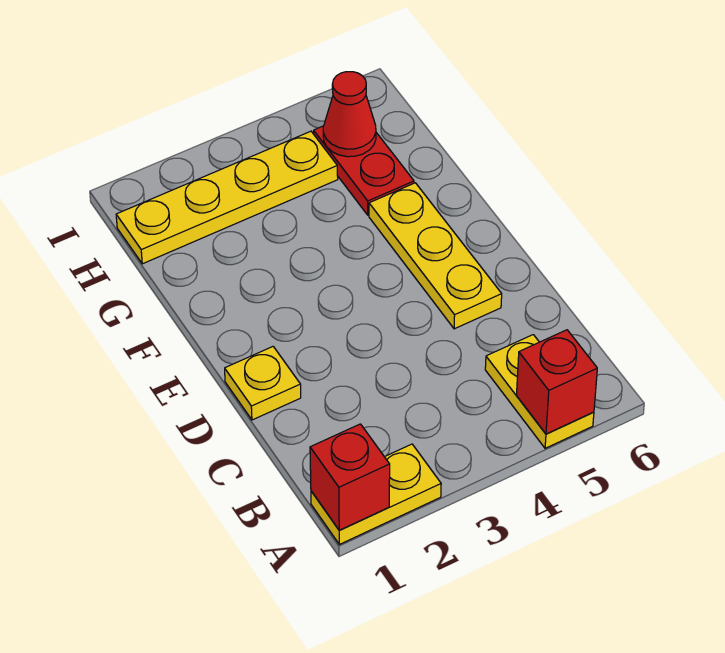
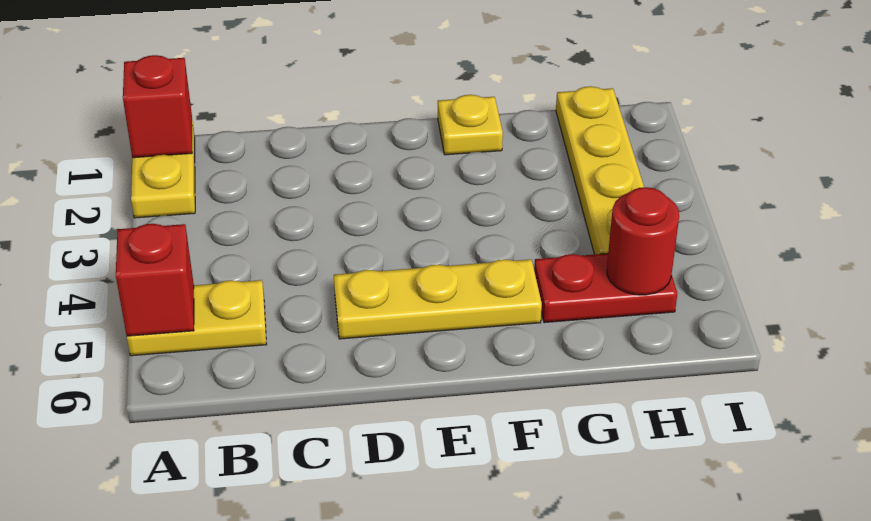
yellow plate D1 level 1 -> yellow plate F1 level 1
red cone H5 level 2 -> red round brick H5 level 2

